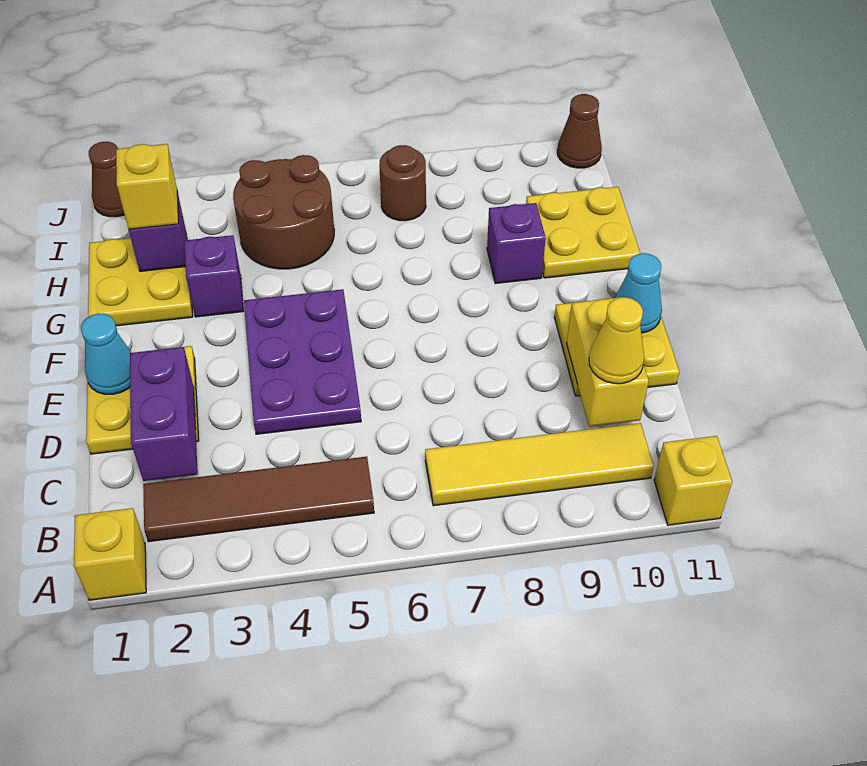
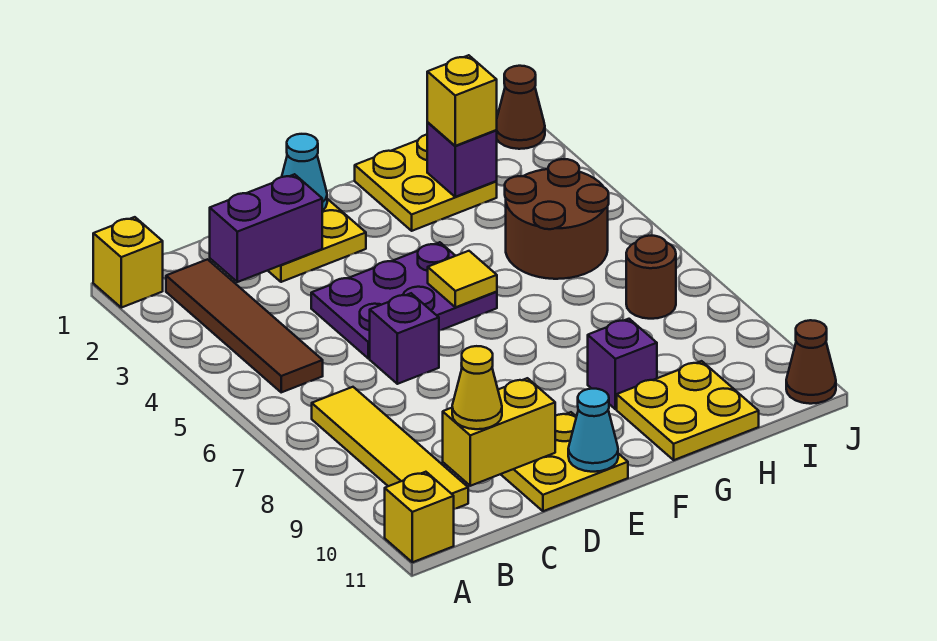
none -> yellow tile F5 level 2
purple brick G3 level 1 -> purple brick D6 level 1

